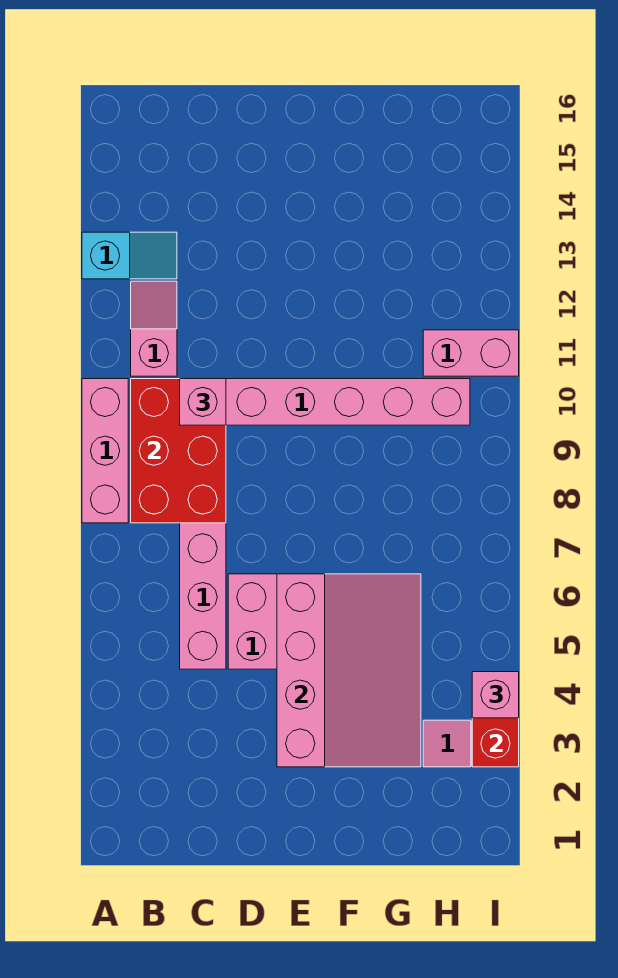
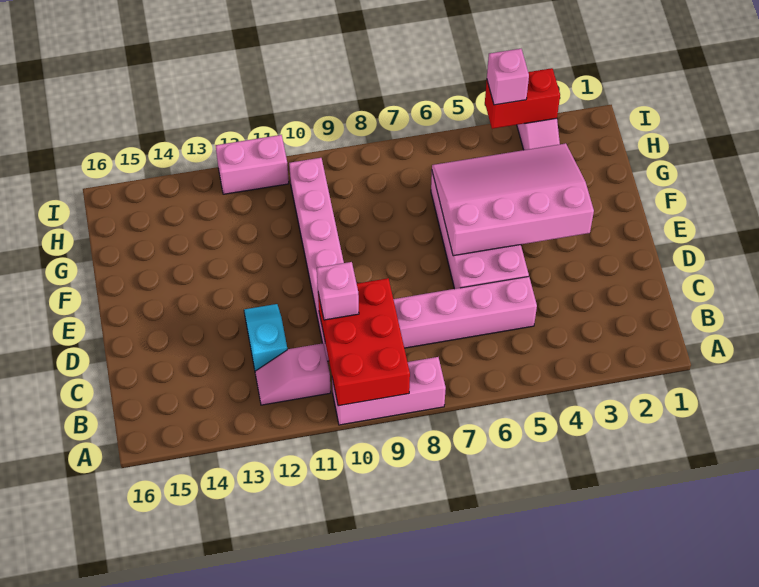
cyan slope A13:B13 level 1 top A -> cyan slope C12:D12 level 1 top C
red brick B8:C10 level 2 -> red brick A9:C10 level 2
pink brick H11:I11 level 1 -> pink brick I11:I12 level 1

